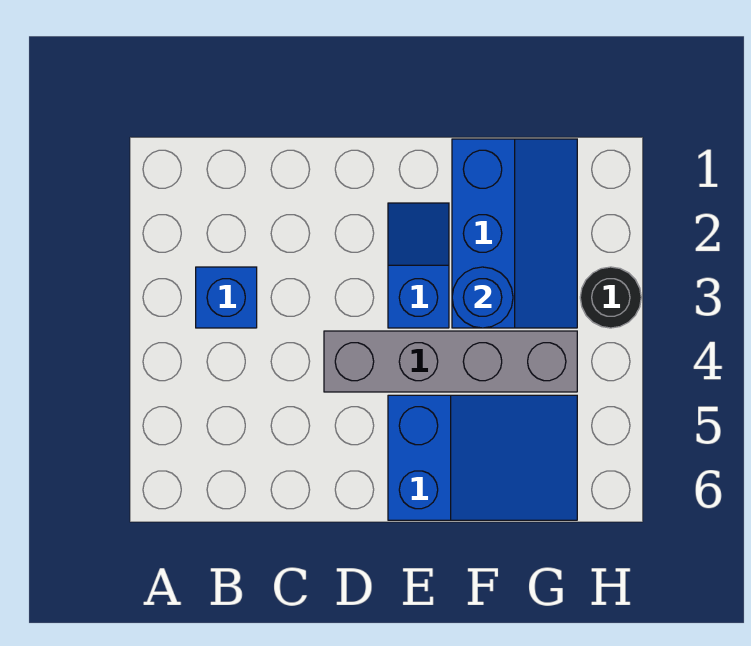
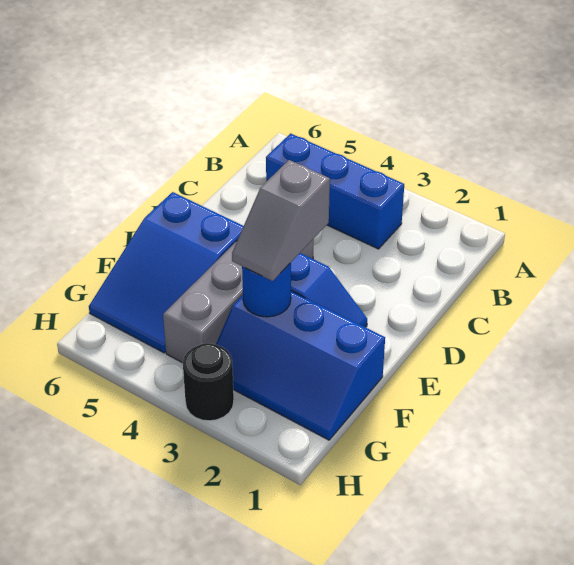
blue brick B3 level 1 -> blue brick B3:B5 level 1
none -> grey slope E3:F3 level 3 top E

